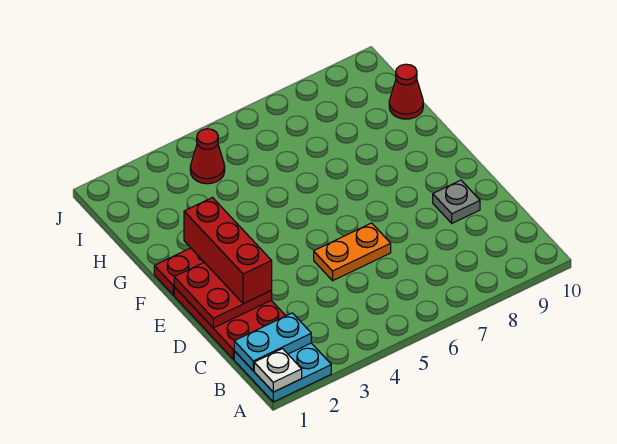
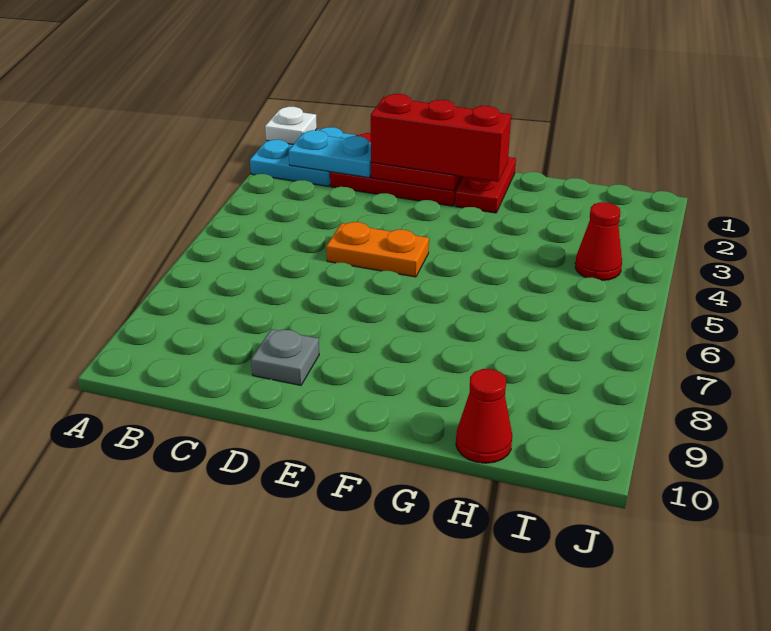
cyan plate B1:B2 level 2 -> cyan plate B2:C2 level 2
orange plate D5:D6 level 1 -> orange plate D5:E5 level 1

